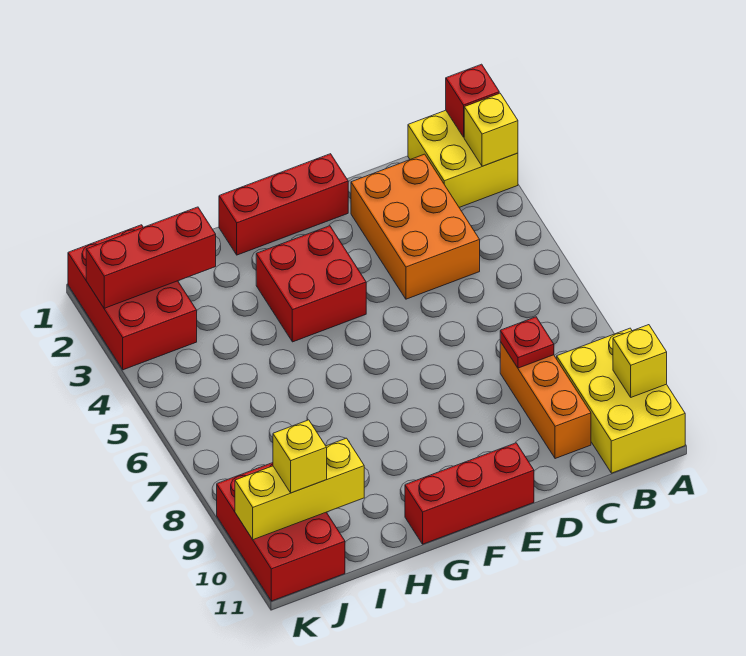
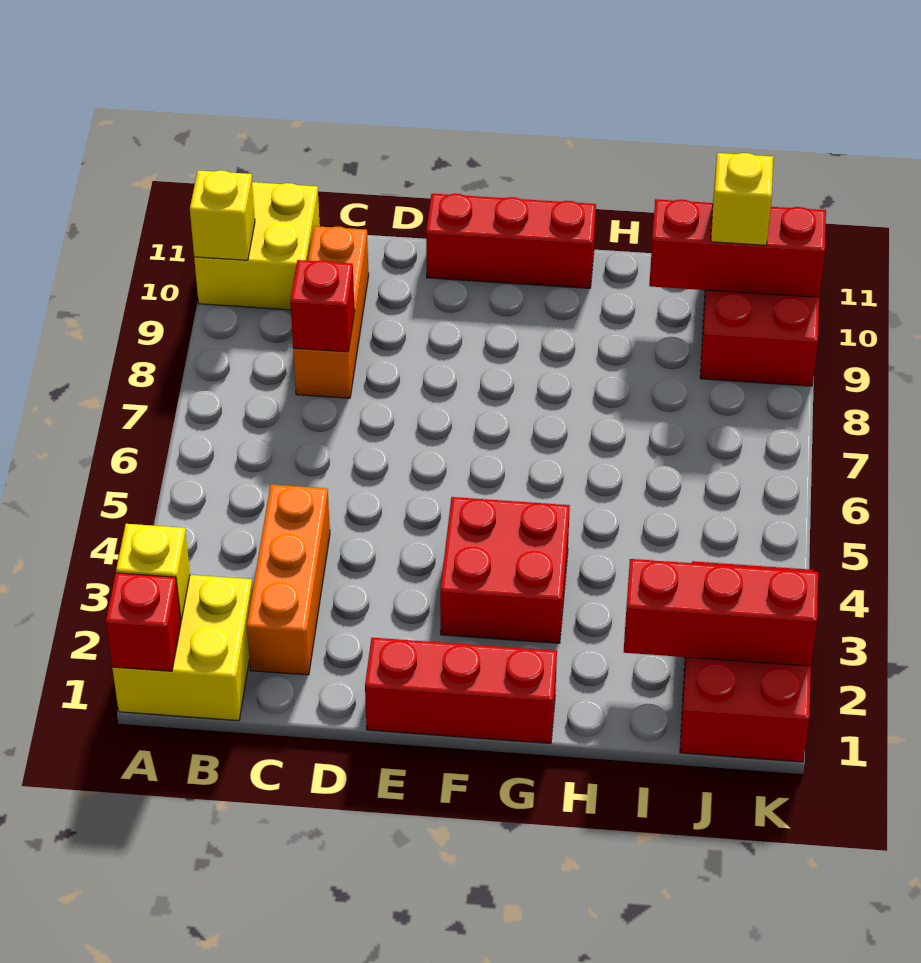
yellow brick A9:B11 level 1 -> yellow brick A10:B11 level 1
orange brick C2:D4 level 1 -> orange brick C2:C4 level 1
red plate C8 level 2 -> red brick C8 level 2
yellow brick I10:K10 level 2 -> red brick I10:K10 level 2

